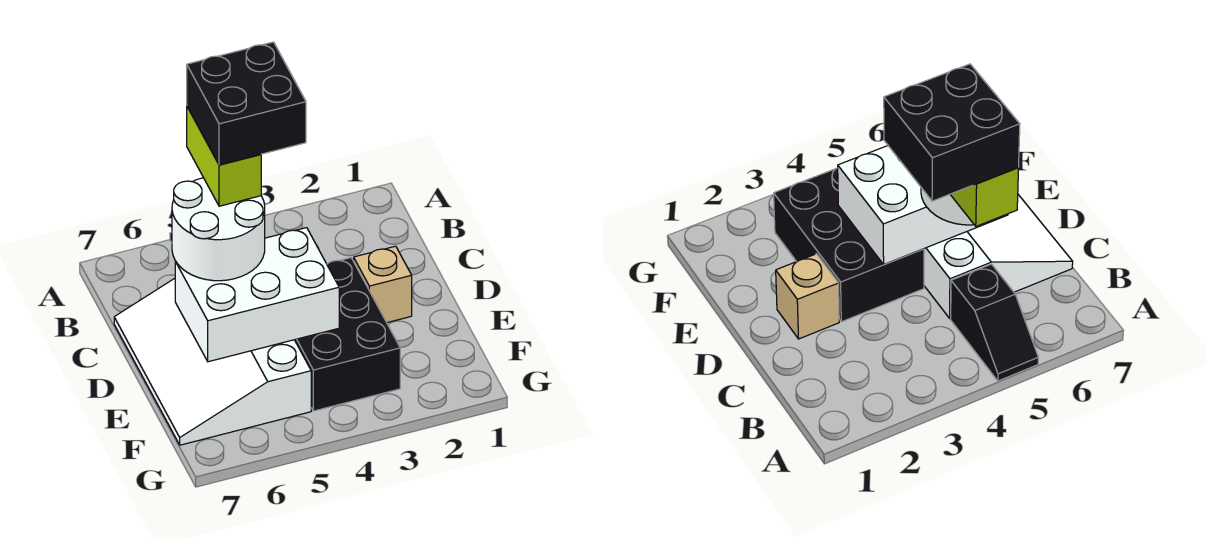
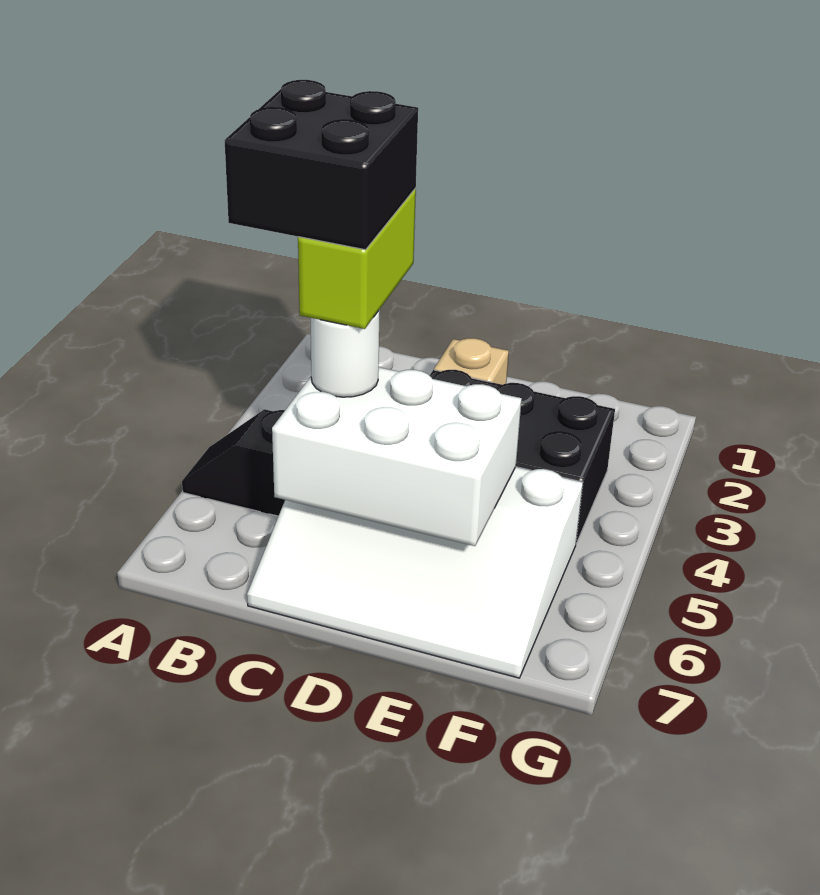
lime brick B5:C5 level 4 -> lime brick C4:C5 level 4
white round brick C5:D6 level 3 -> white round brick C5 level 3
white brick D4:E6 level 2 -> white brick C5:E6 level 2

